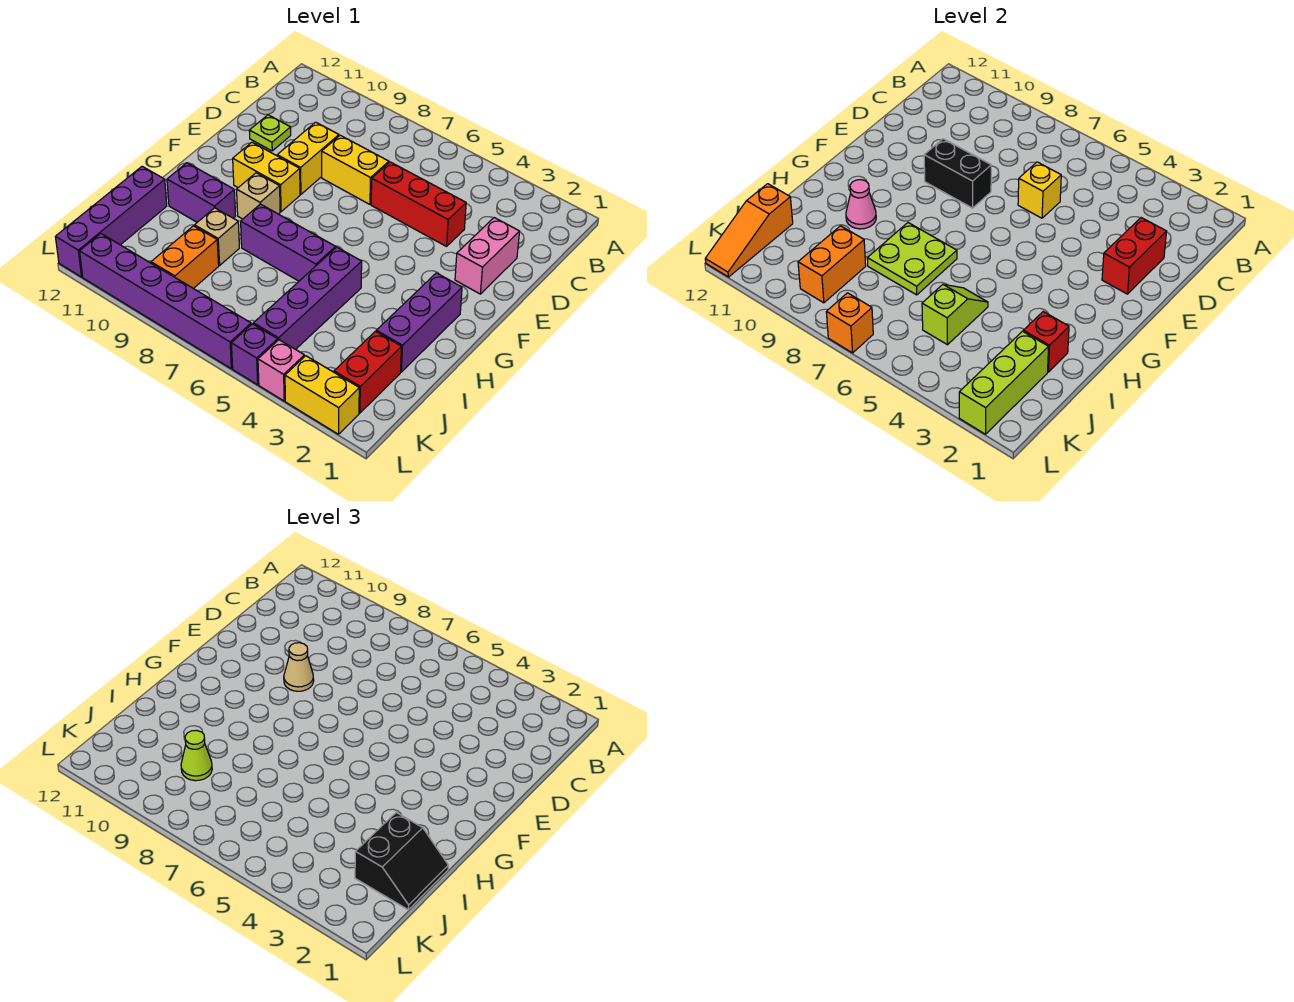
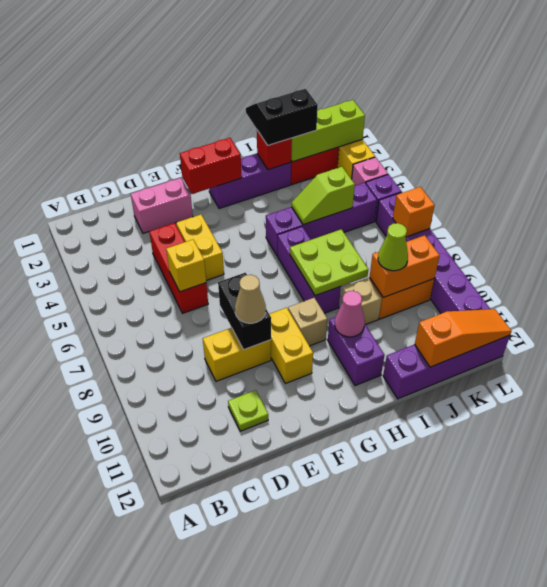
red brick D2:E2 level 2 -> red brick F2:G2 level 2
yellow brick D7:D8 level 1 -> yellow brick E4:E5 level 1

